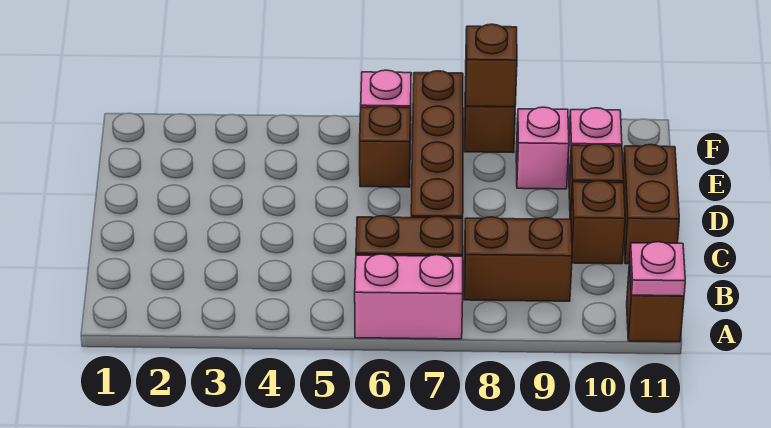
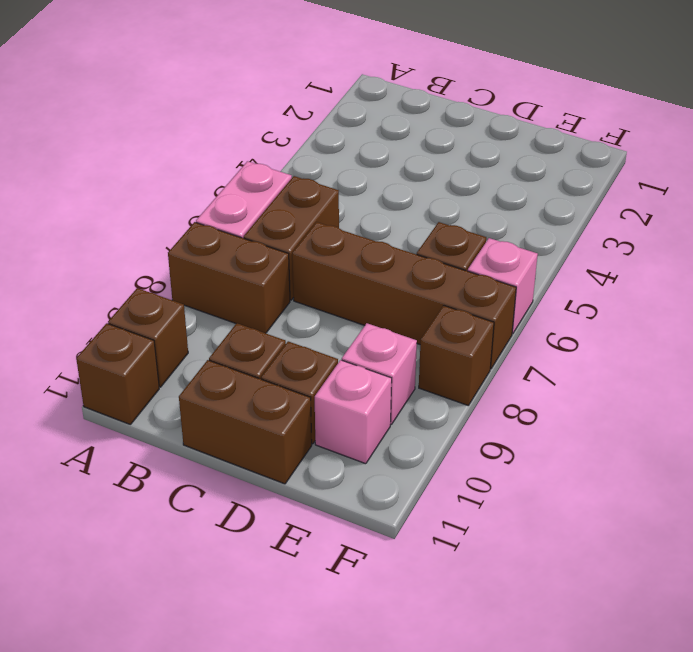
pink plate A11 level 2 -> none
brown brick B8:B9 level 1 -> brown brick A8:B8 level 1
brown brick F8 level 2 -> brown brick A10 level 1

